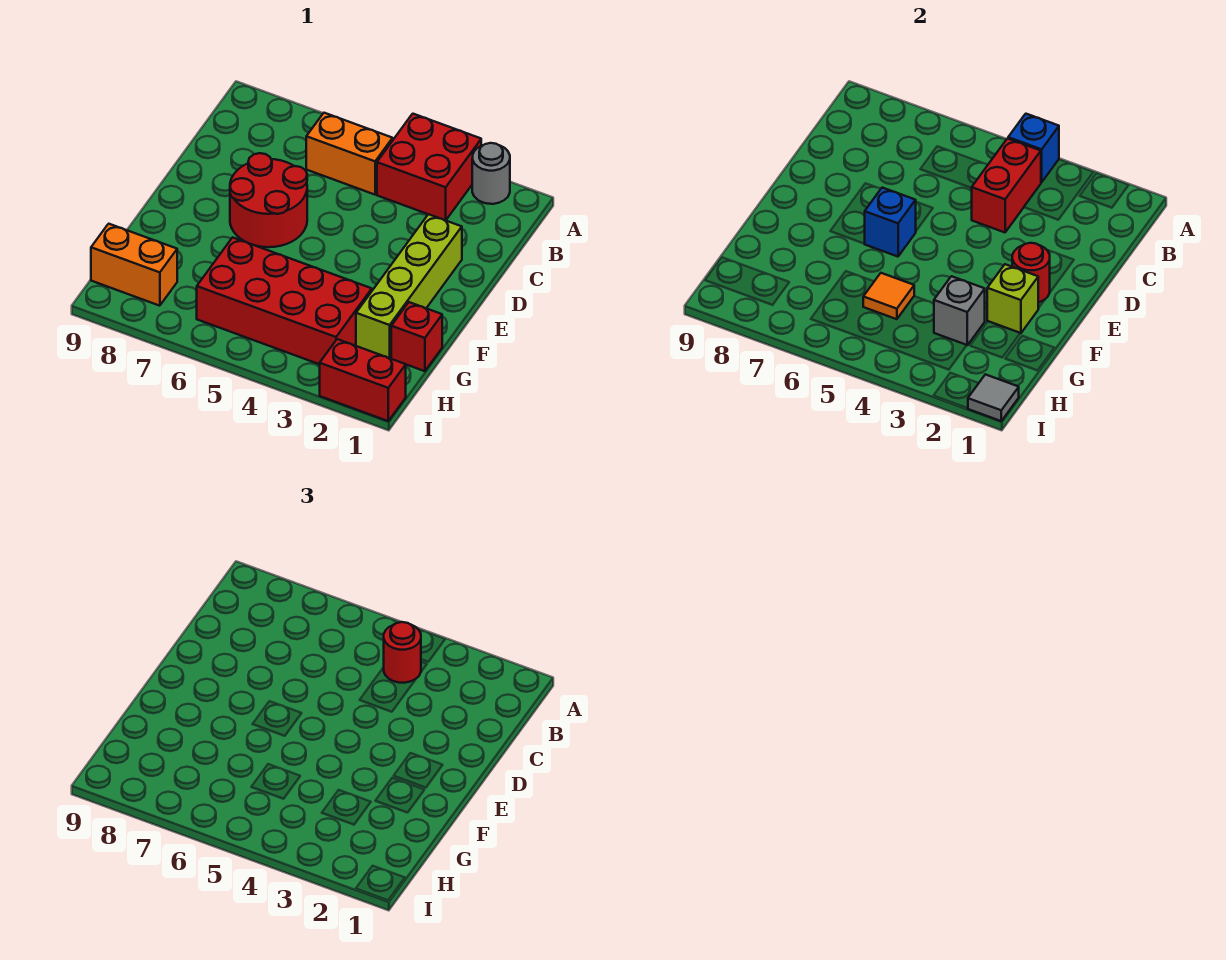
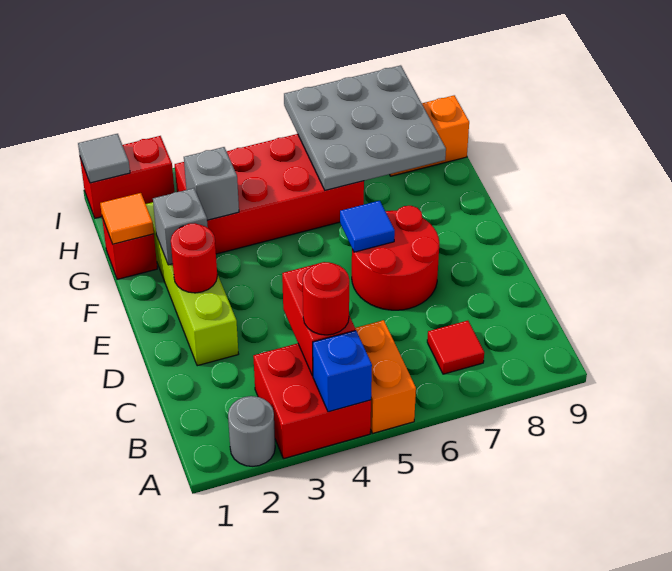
orange brick B5:B6 level 1 -> orange brick A5:B5 level 1
none -> red tile B7 level 1
blue brick E6 level 2 -> blue tile E6 level 2
lime brick F2 level 2 -> grey brick F2 level 2
orange tile G5 level 2 -> orange tile G1 level 2
none -> grey plate G6:I8 level 2

